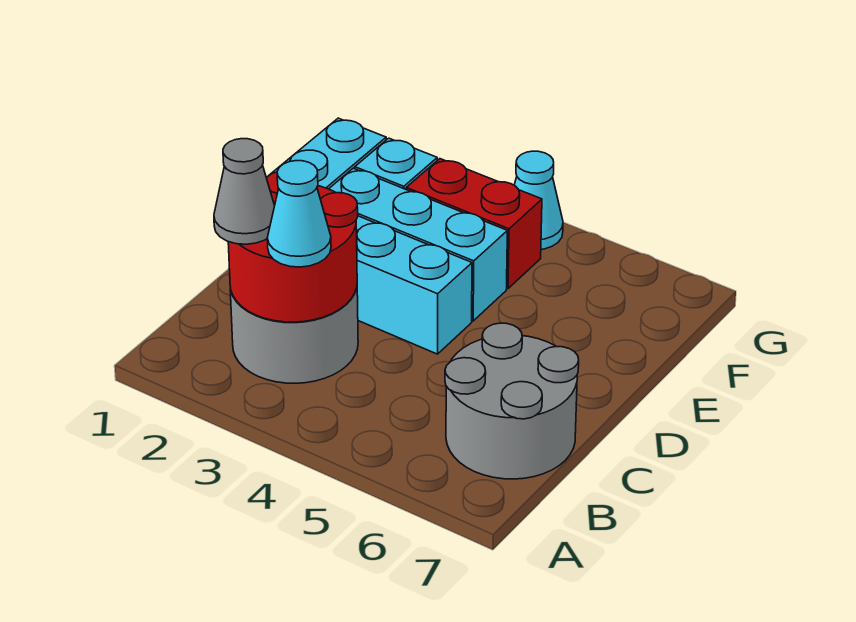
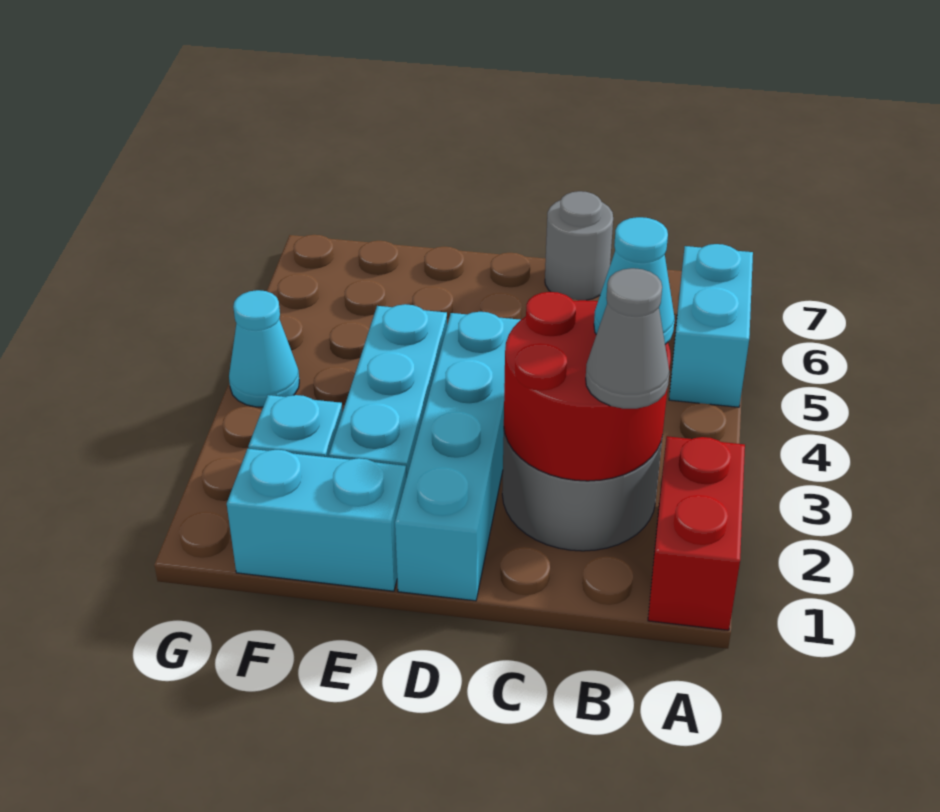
none -> cyan brick A5:A6 level 1
grey round brick B6:C7 level 1 -> grey round brick C7 level 1
red brick F3:F4 level 1 -> red brick A1:A2 level 1

